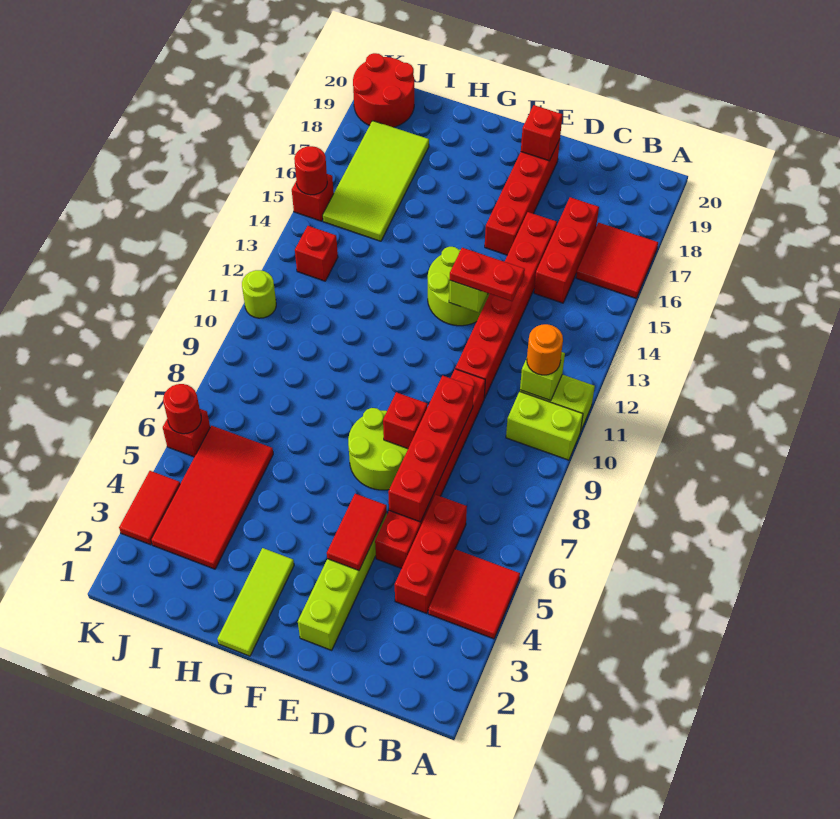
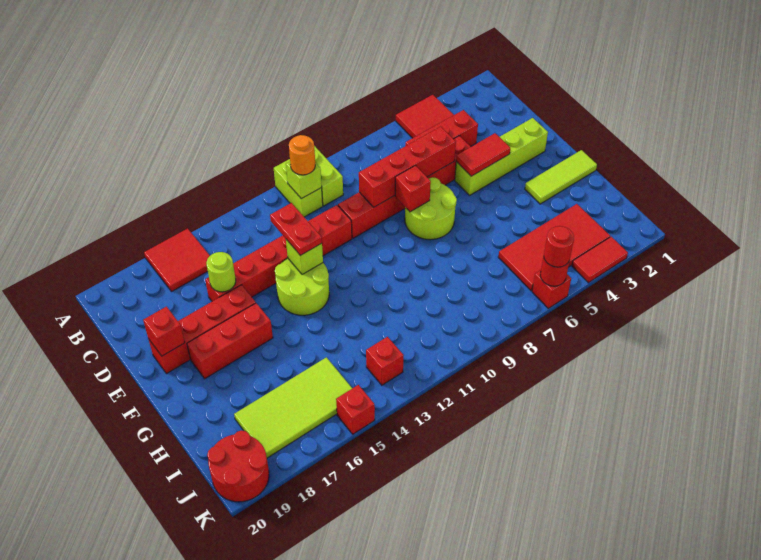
red brick C15:C17 level 1 -> red brick F16:F18 level 1
lime round brick K11 level 1 -> lime round brick D16 level 2
red round brick K15 level 2 -> red round brick K6 level 3

